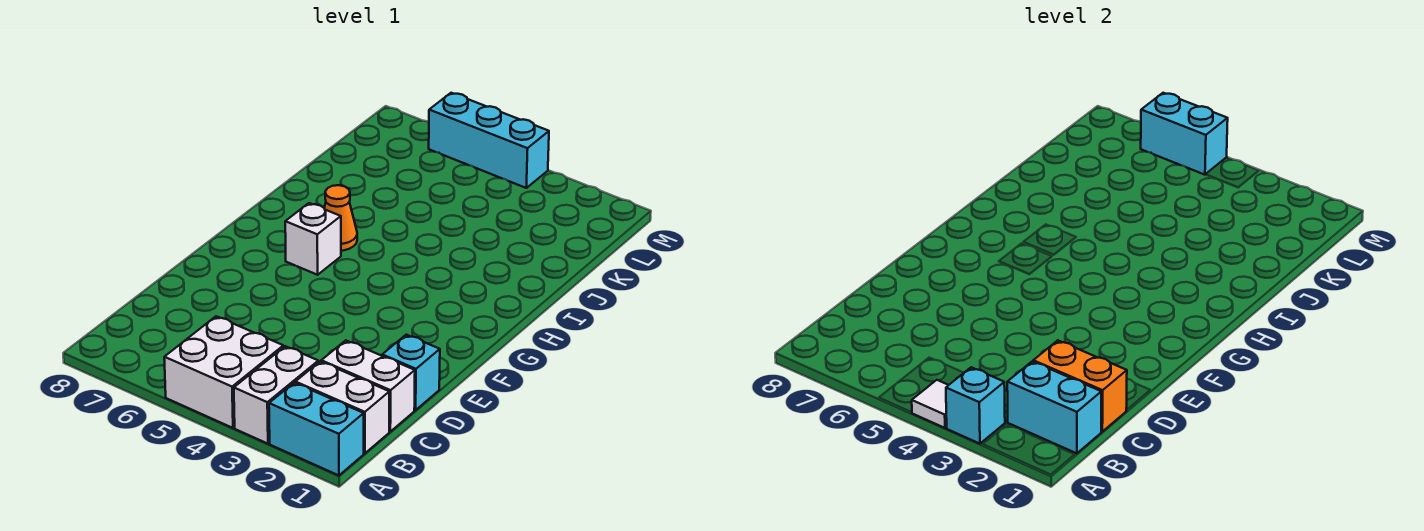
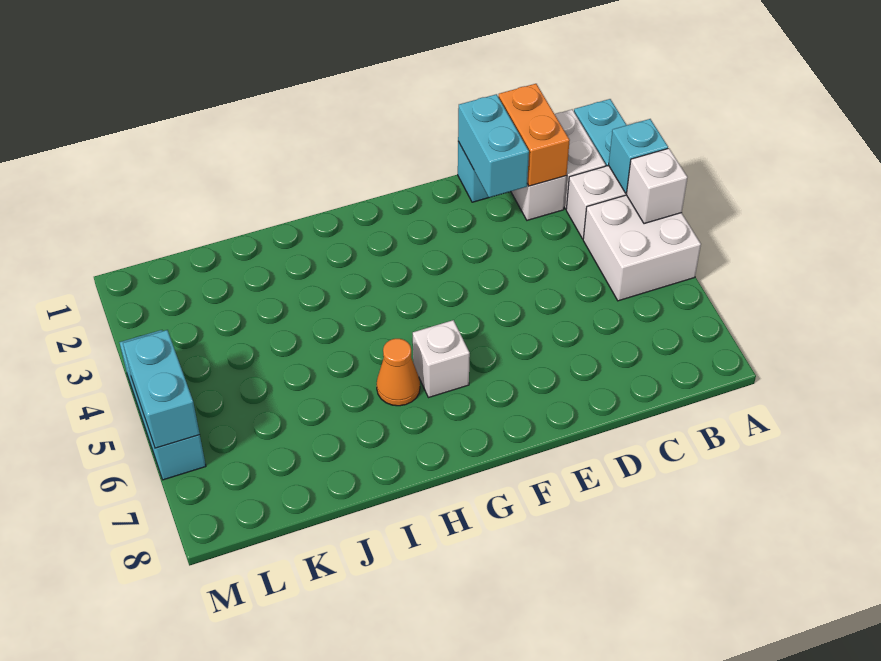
white tile A4 level 2 -> white brick A4 level 2
cyan brick B1:B2 level 2 -> cyan brick D1:D2 level 2

